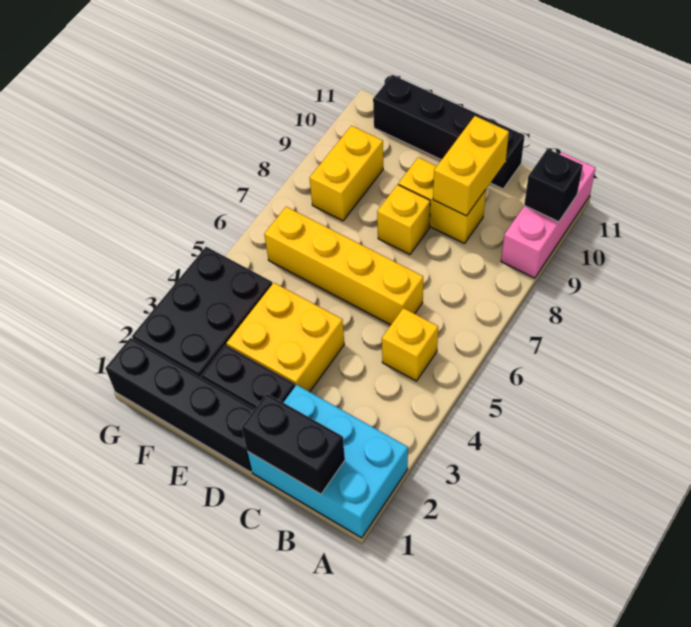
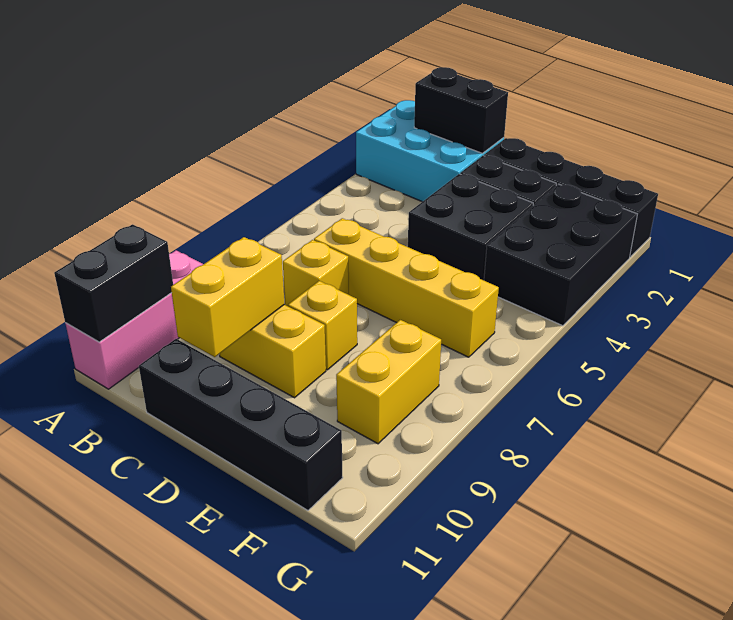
black brick A10 level 2 -> black brick A10:A11 level 2
yellow brick B5 level 1 -> yellow brick C7 level 1
yellow brick D3:E4 level 1 -> black brick D3:E4 level 1

